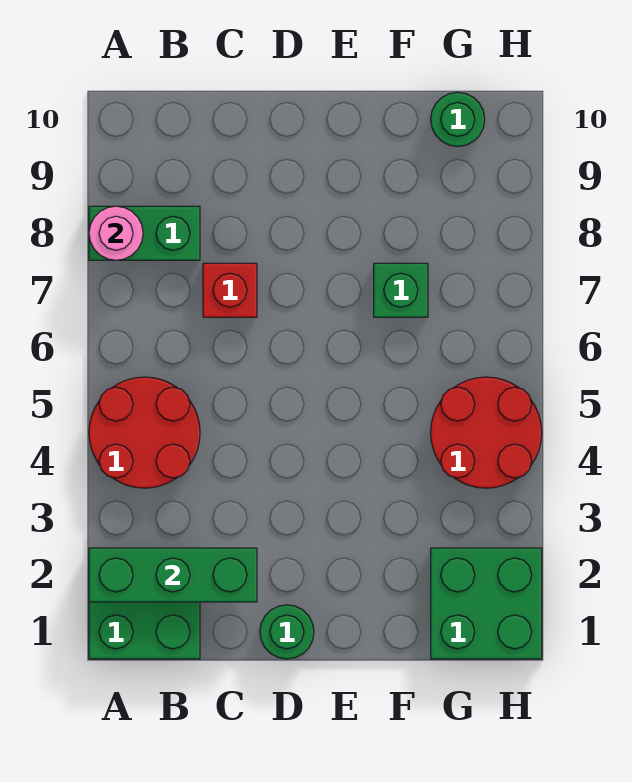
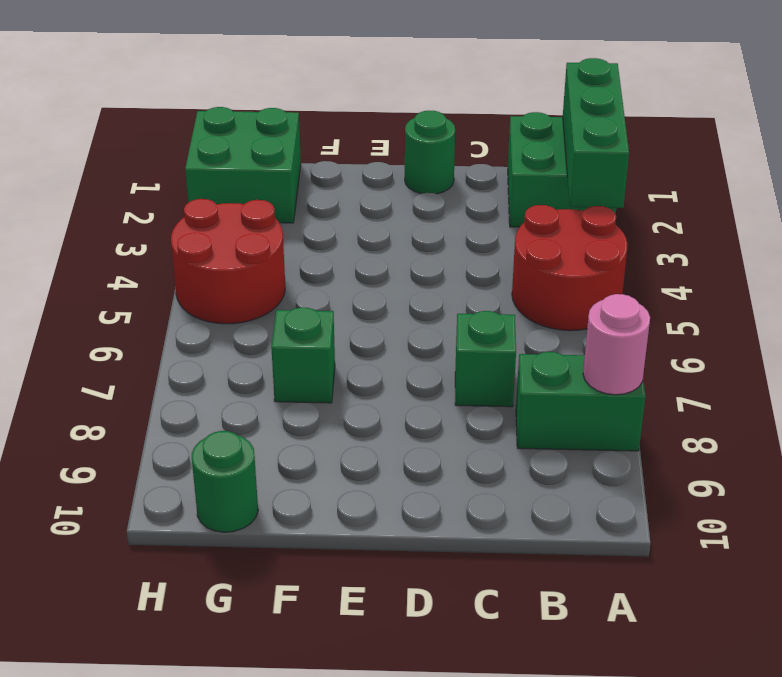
green brick A2:C2 level 2 -> green brick A1:A3 level 2
red brick C7 level 1 -> green brick C7 level 1

